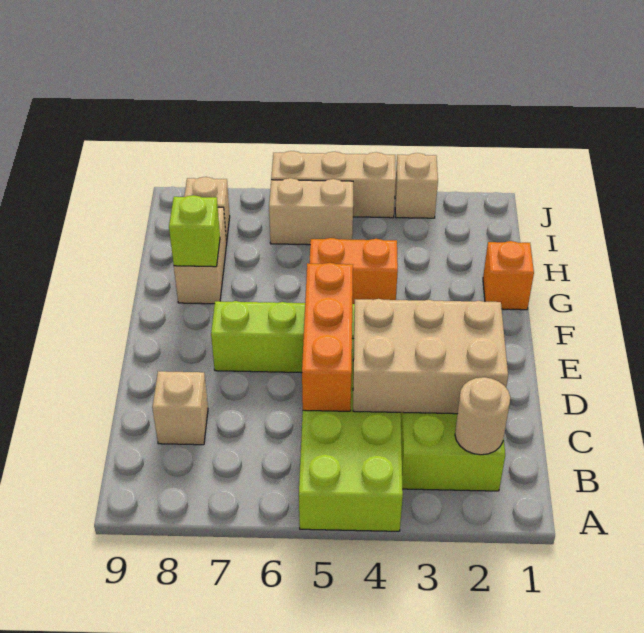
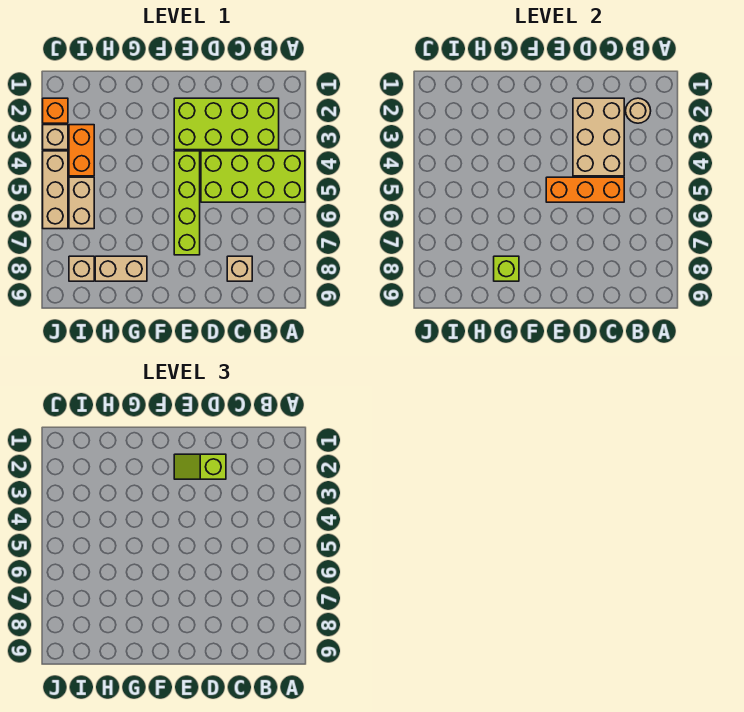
none -> lime slope D2:E2 level 3 top D
orange brick G1 level 1 -> orange brick J2 level 1
orange brick G4:G5 level 1 -> orange brick I3:I4 level 1

